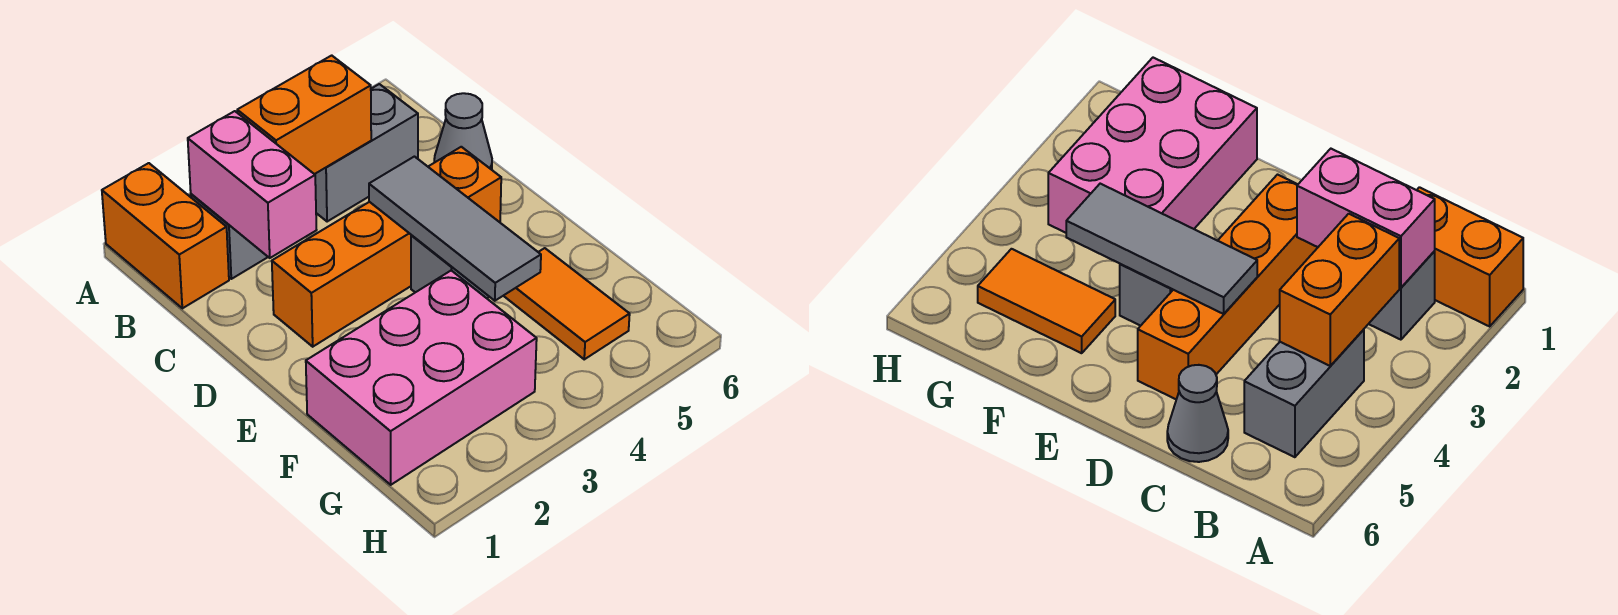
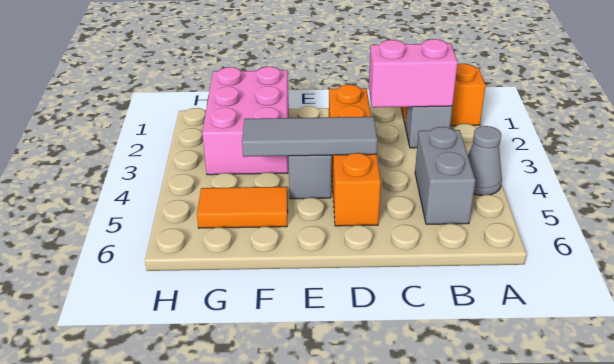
orange brick B3:B4 level 2 -> none
grey cone C6 level 1 -> grey cone A4 level 1

